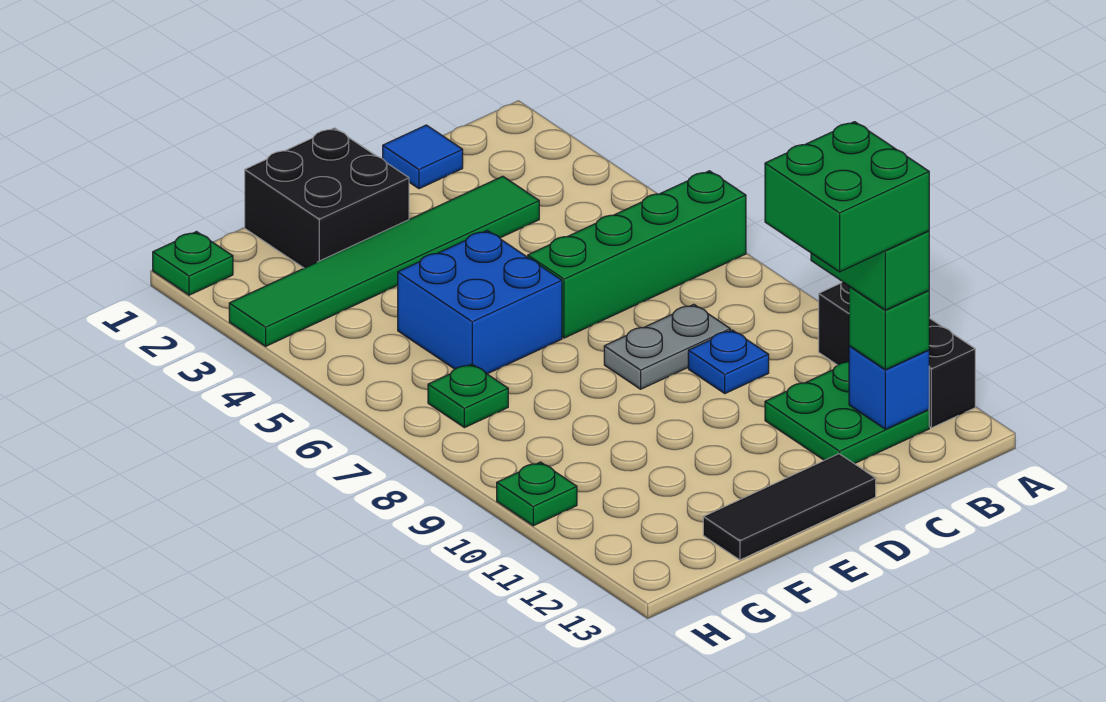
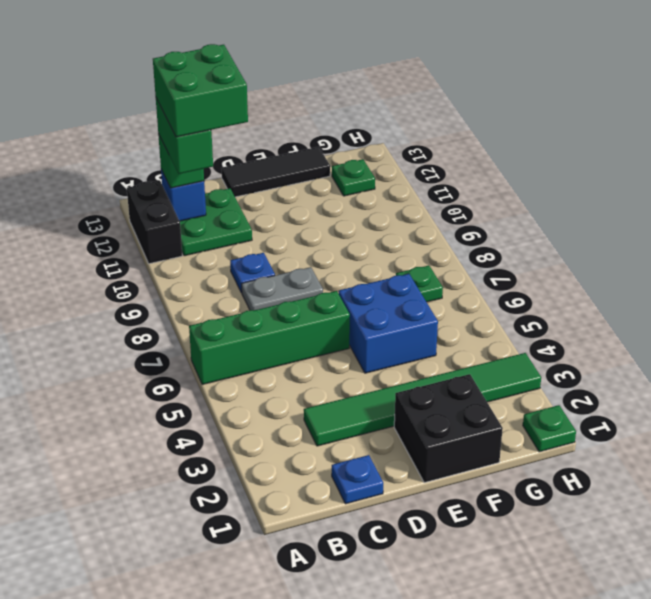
black brick A10:A12 level 1 -> black brick A11:A12 level 1
blue tile C1 level 1 -> blue plate C1 level 1
green plate H10 level 1 -> green plate G12 level 1

